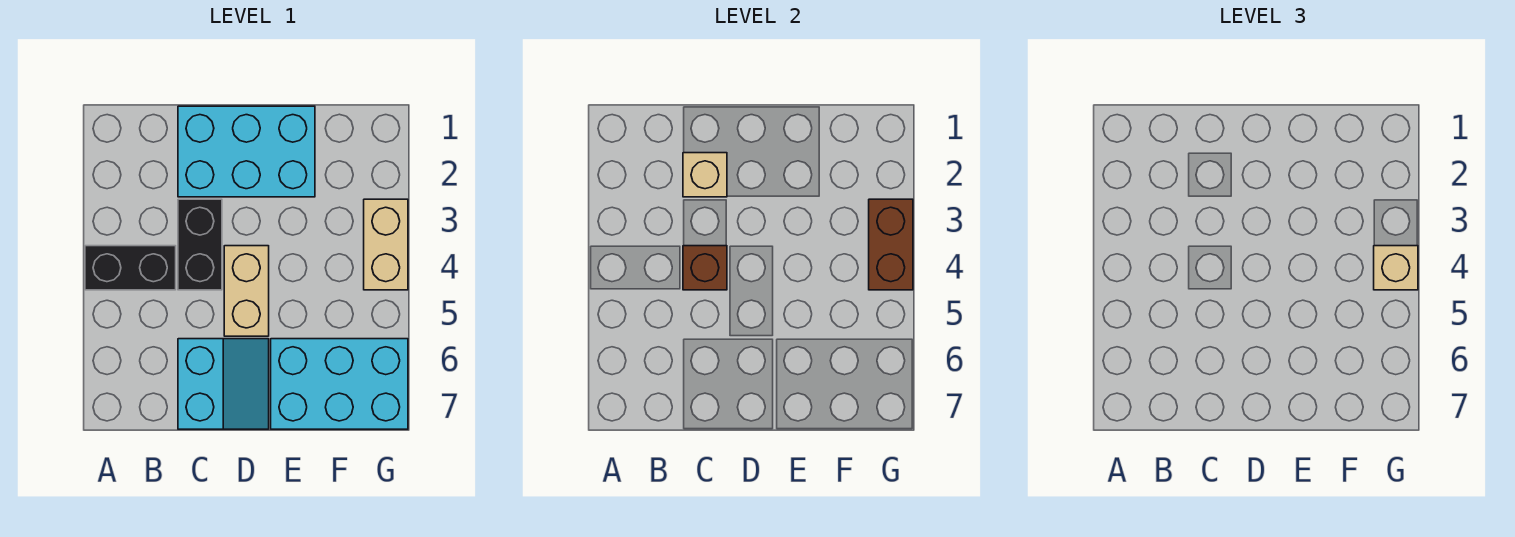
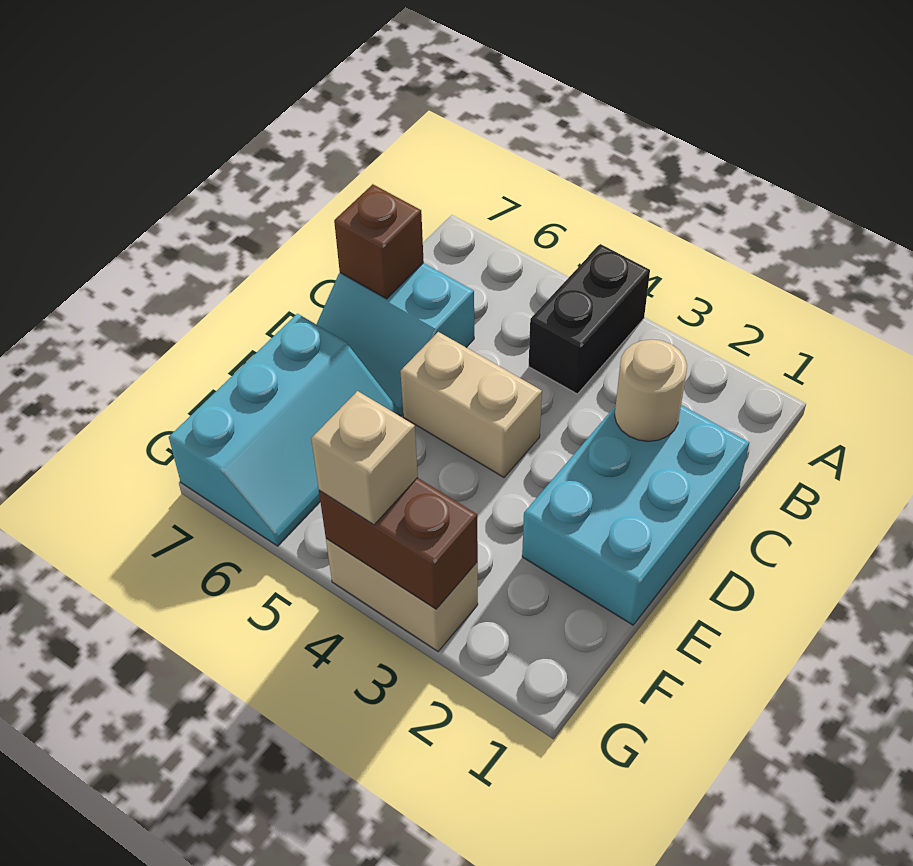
tan brick C2 level 2 -> tan round brick C2 level 2
black brick C3:C4 level 1 -> none
brown brick C4 level 2 -> brown brick C7 level 2
cyan brick E6:G7 level 1 -> cyan slope E6:G7 level 1 top 7

